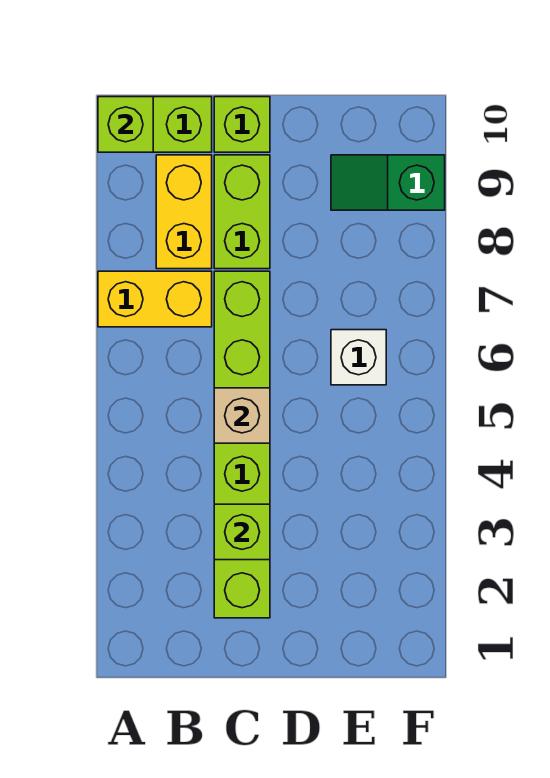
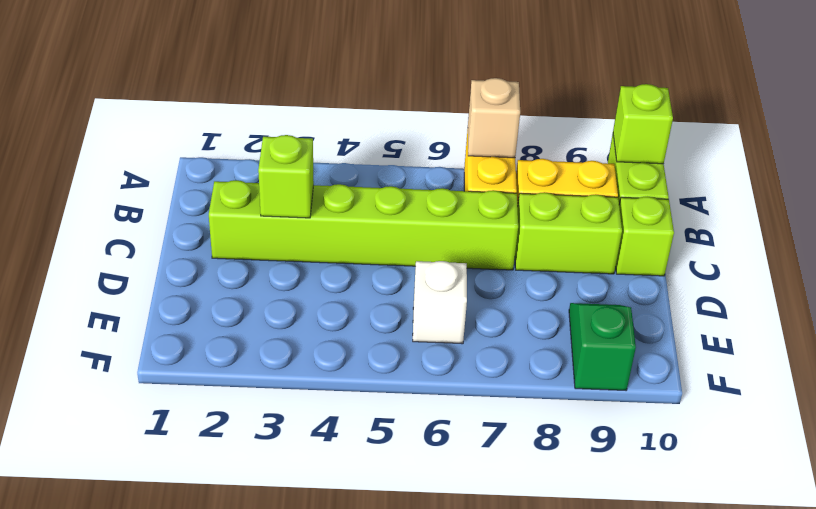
tan brick C5 level 2 -> tan brick A7 level 2

